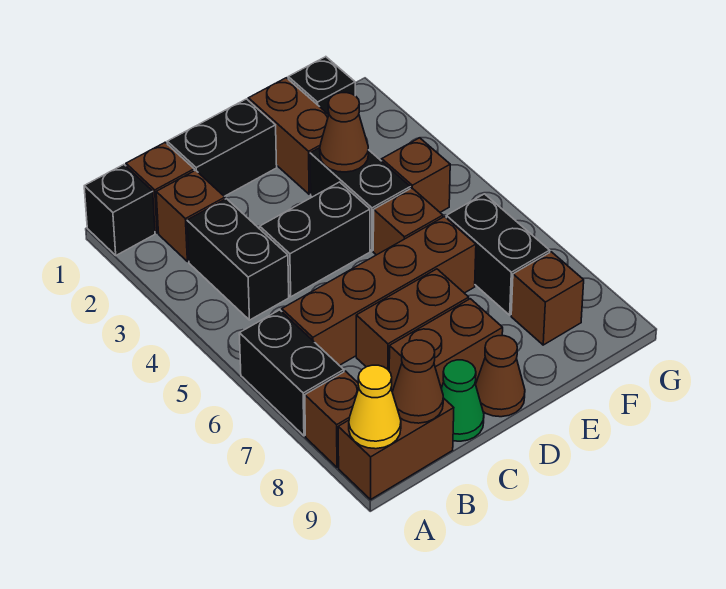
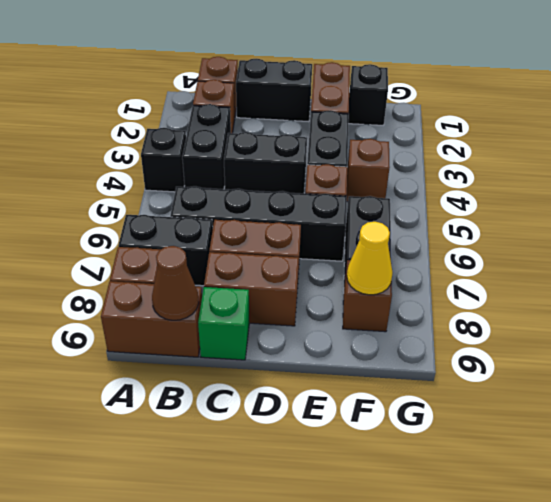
black brick A1 level 1 -> black brick A4 level 1
black brick A6:A7 level 1 -> black brick A7:B7 level 1
yellow cone A9 level 2 -> yellow cone F8 level 2
brown brick B6:E6 level 1 -> black brick B6:E6 level 1
green cone C9 level 1 -> green brick C9 level 1
brown cone D9 level 1 -> none
brown cone E3 level 2 -> none

